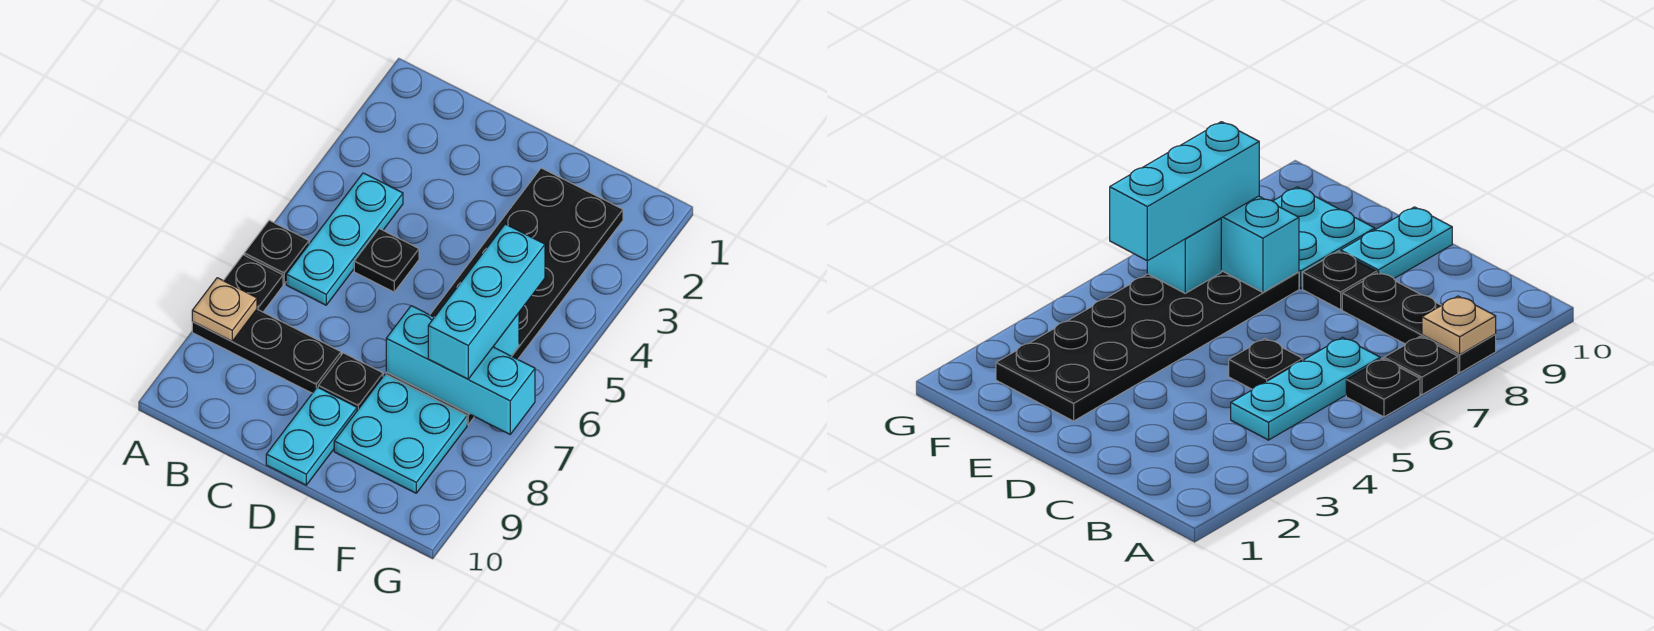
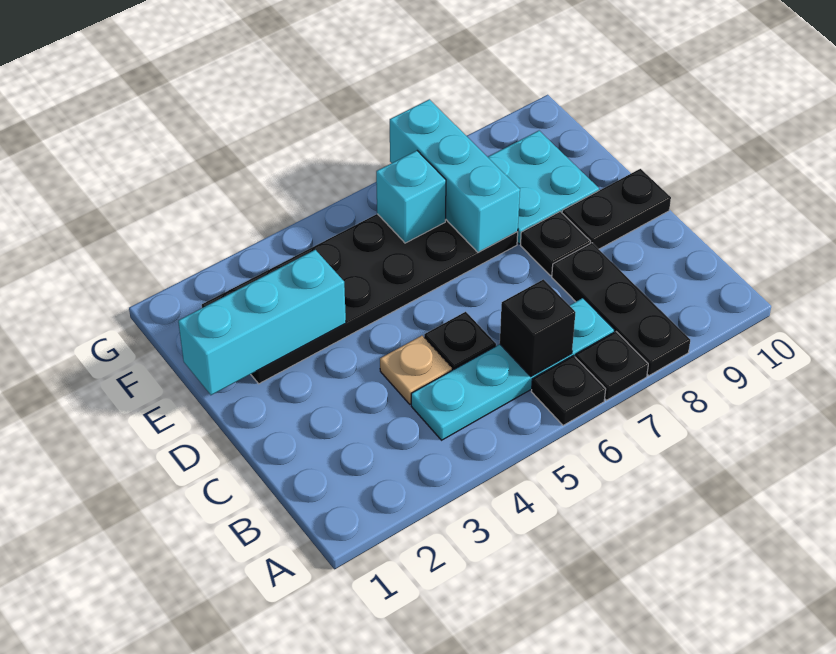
tan plate A8 level 2 -> tan plate C4 level 1
cyan plate B4:B6 level 1 -> cyan plate B4:B7 level 1
none -> black brick B6 level 2
cyan plate D9:D10 level 1 -> black plate D9:D10 level 1
cyan brick F5:F7 level 3 -> cyan brick E1:E3 level 2

